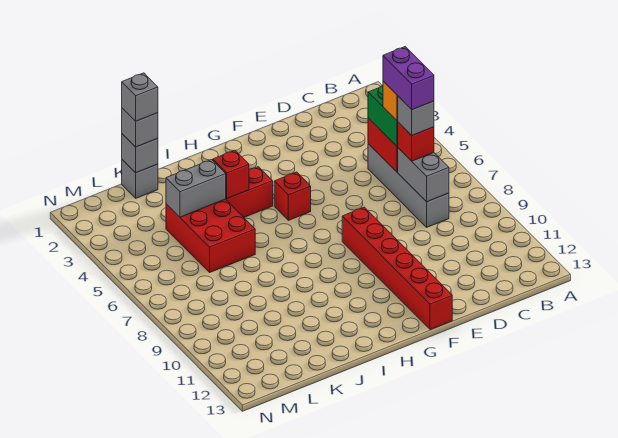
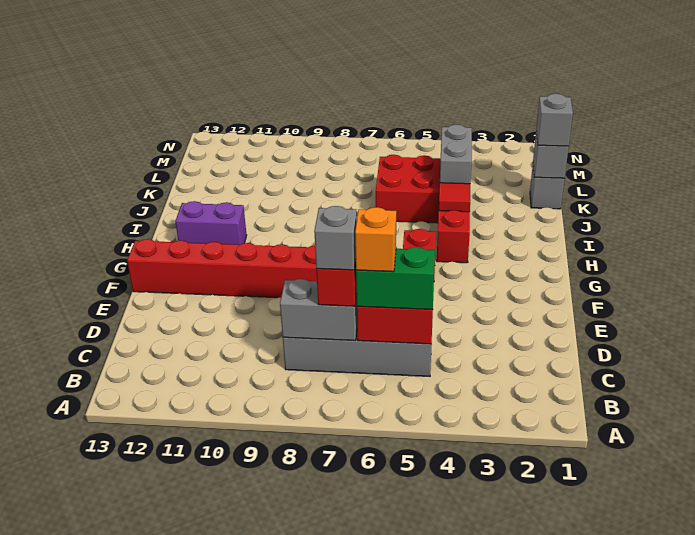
purple brick C6:C7 level 5 -> purple brick H11:H12 level 1
red brick I4 level 2 -> red tile I4 level 2
grey brick K1 level 4 -> none

